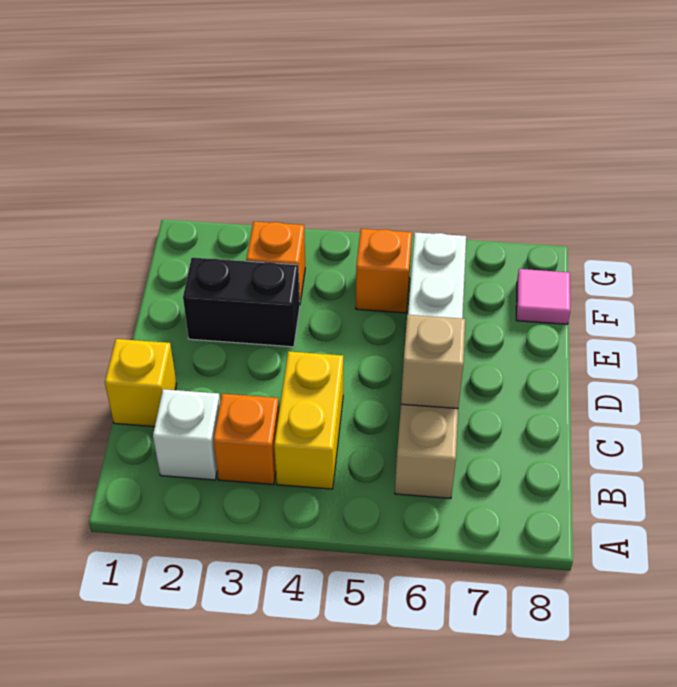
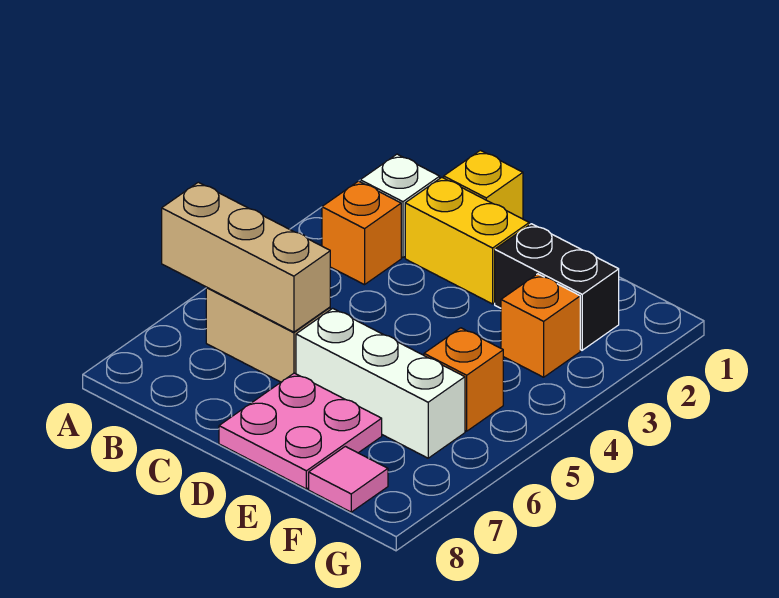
yellow brick B4:C4 level 1 -> yellow brick C2:D2 level 1
tan brick C6 level 2 -> tan brick A6:C6 level 2
none -> pink plate D7:E8 level 1
black brick E2:E3 level 1 -> black brick E2:F2 level 1

